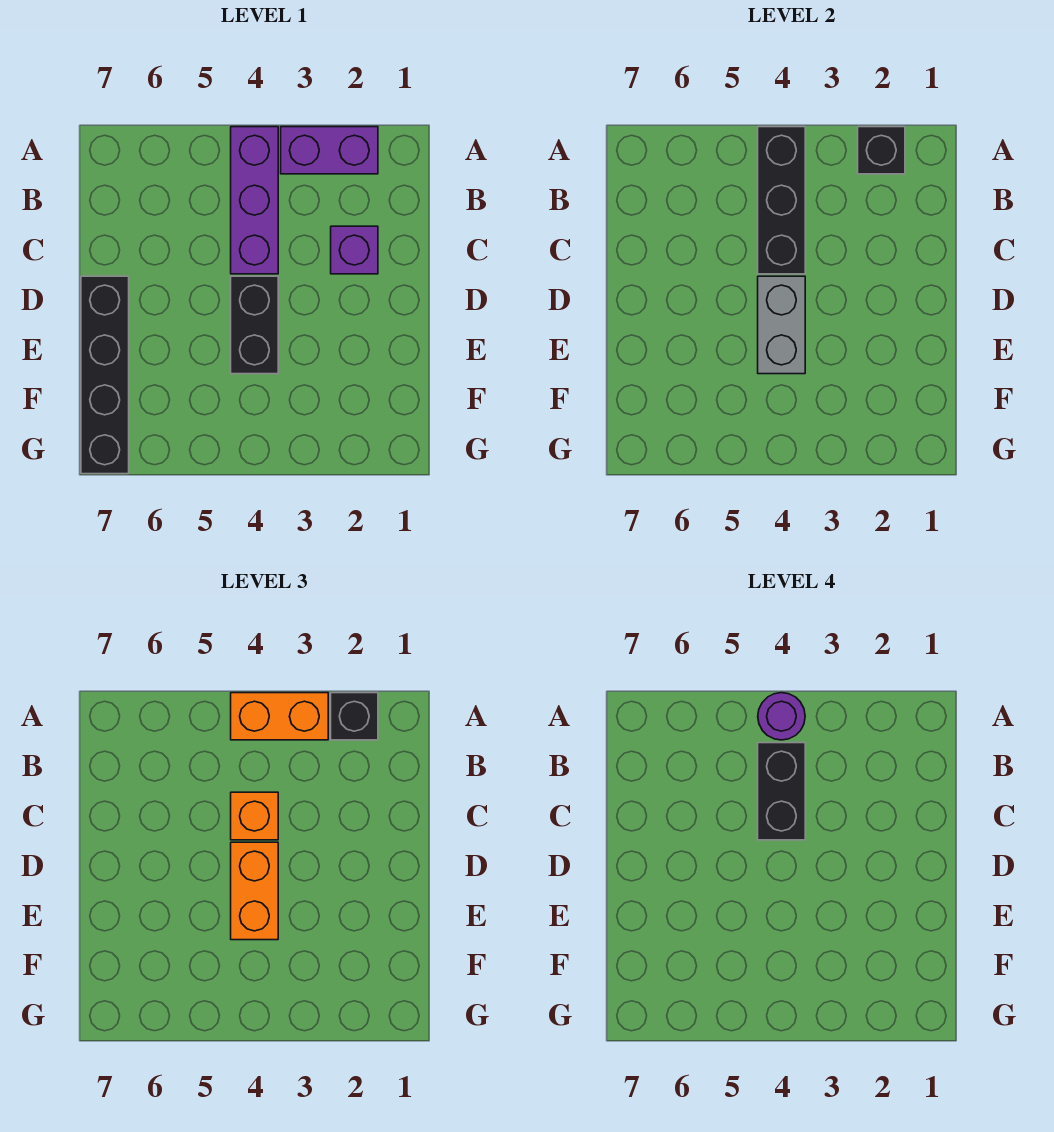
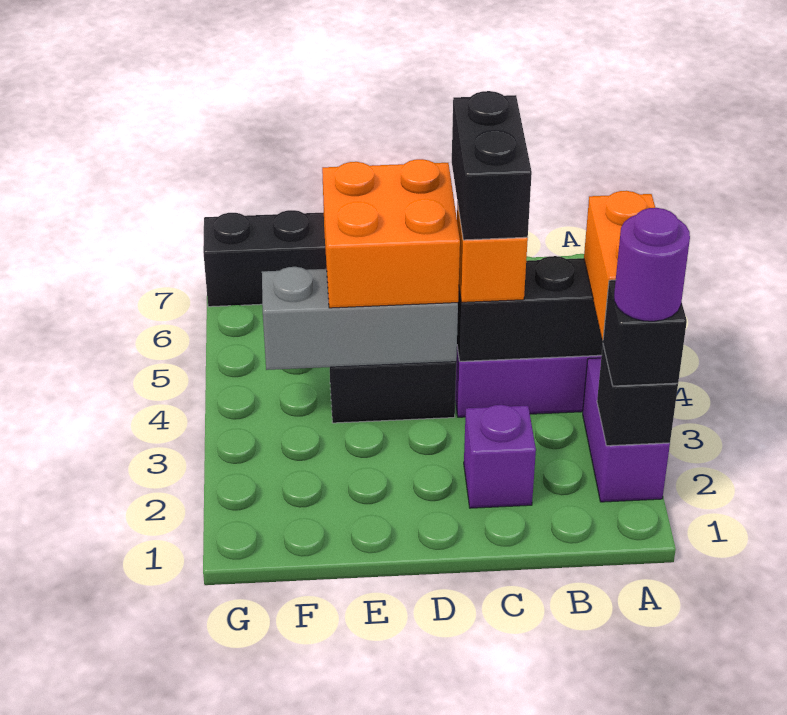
purple round brick A4 level 4 -> purple round brick A2 level 4
black brick B4:C4 level 4 -> black brick C4:C5 level 4
grey brick D4:E4 level 2 -> grey brick D4:F4 level 2
orange brick D4:E4 level 3 -> orange brick D4:E5 level 3

